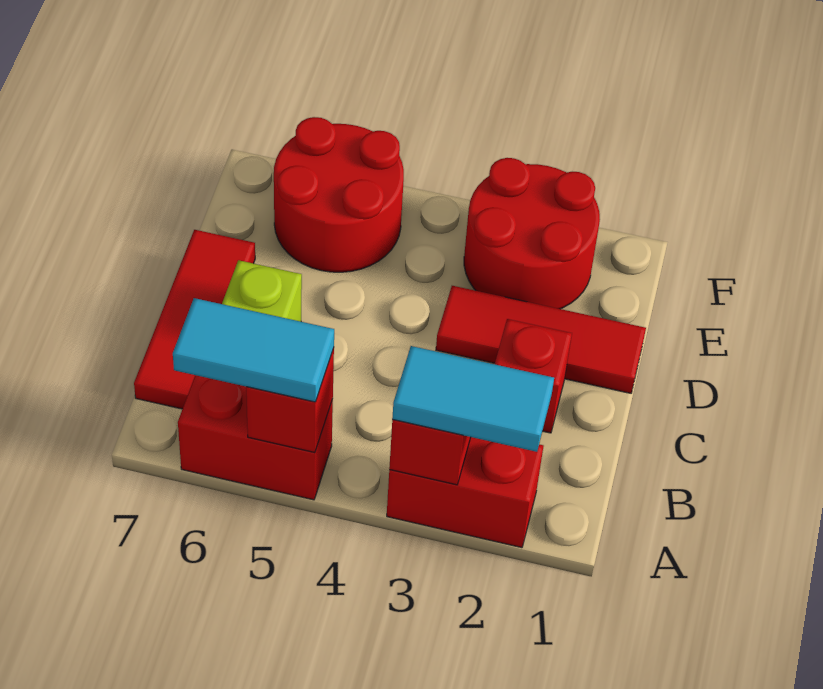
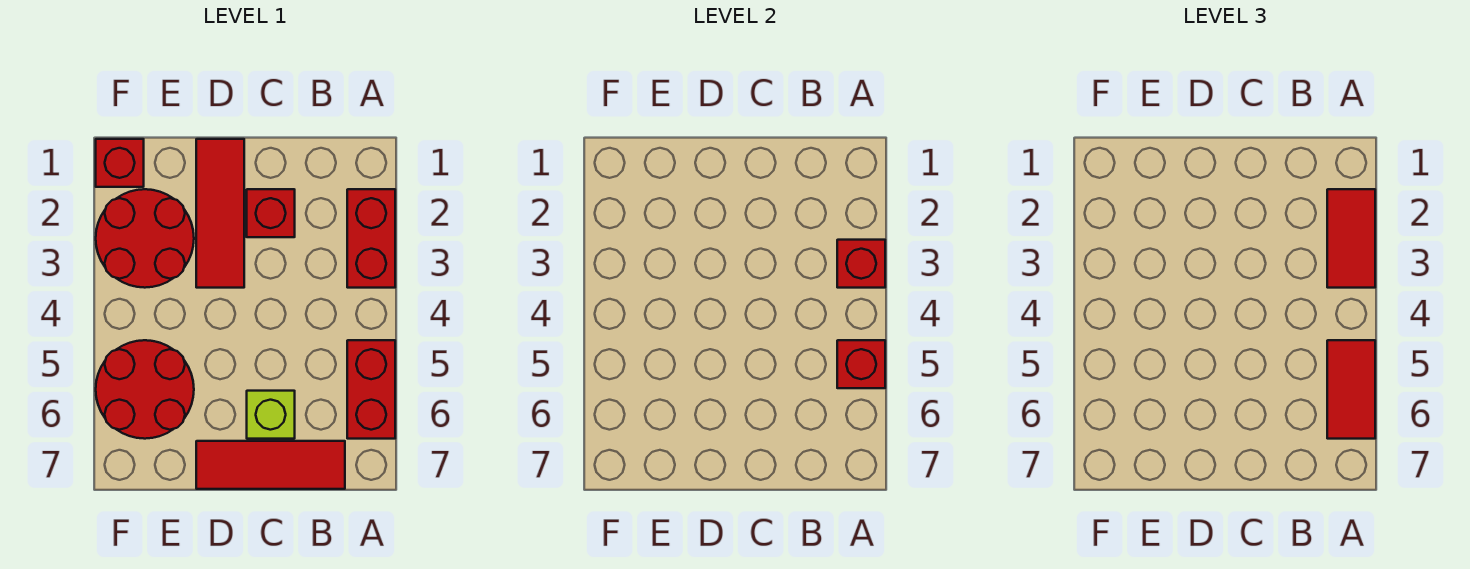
cyan tile A2:A3 level 3 -> red tile A2:A3 level 3
cyan tile A5:A6 level 3 -> red tile A5:A6 level 3
none -> red brick F1 level 1

